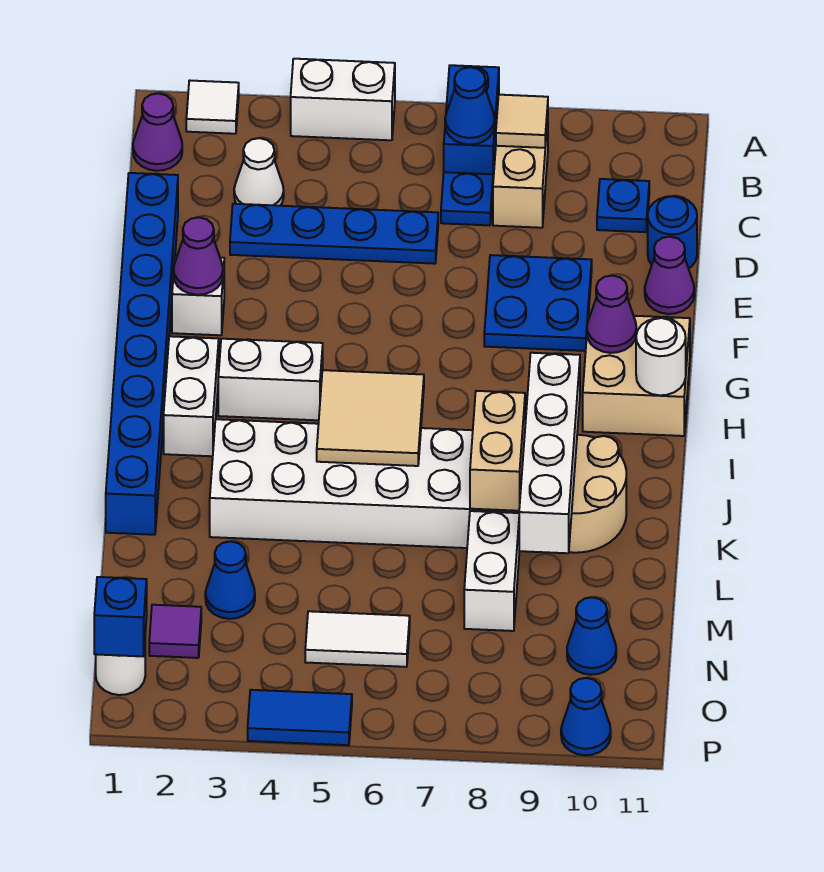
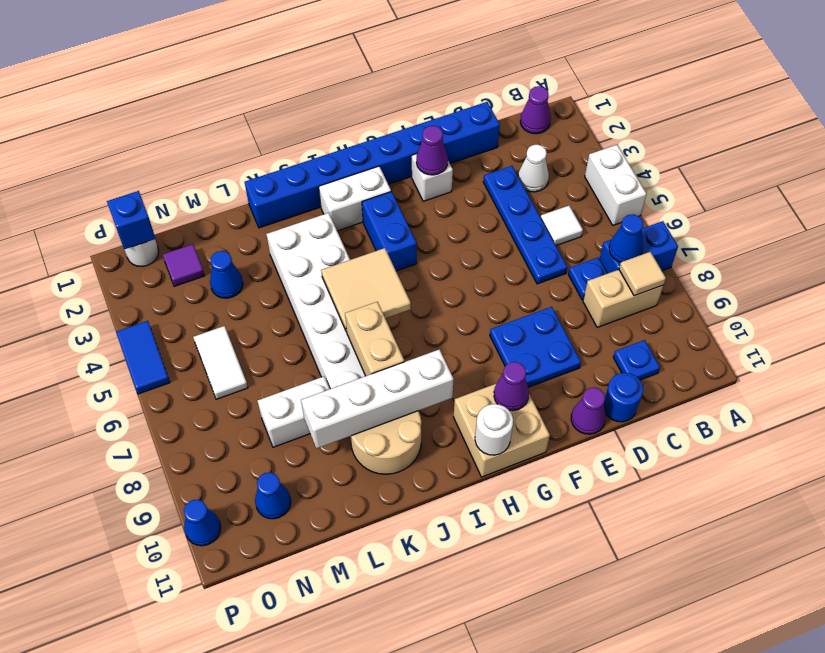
white tile A2 level 1 -> white tile C5 level 1
white brick H3:H4 level 1 -> blue brick H3:H4 level 1
tan brick J8:K8 level 2 -> tan brick J7:J8 level 2

